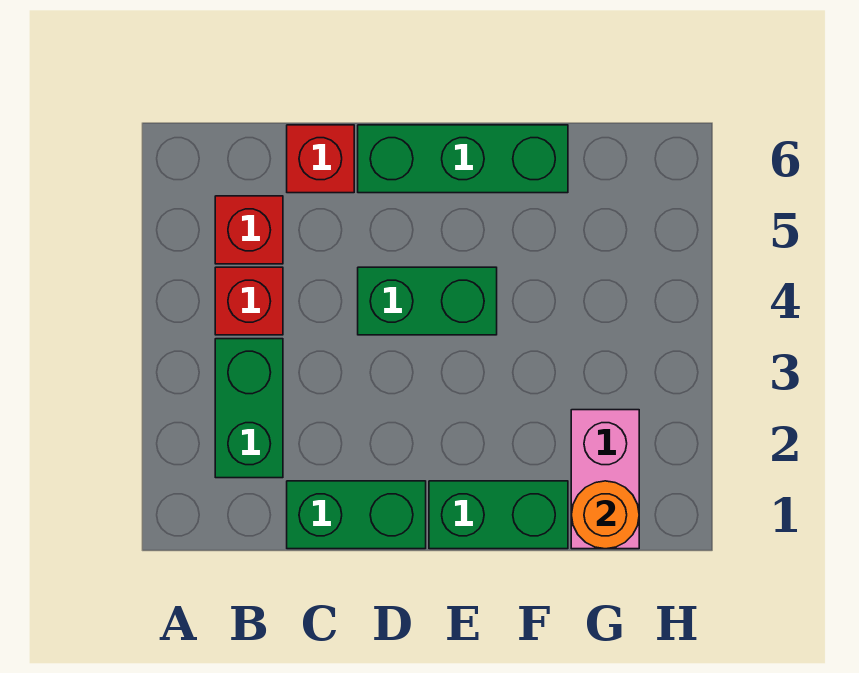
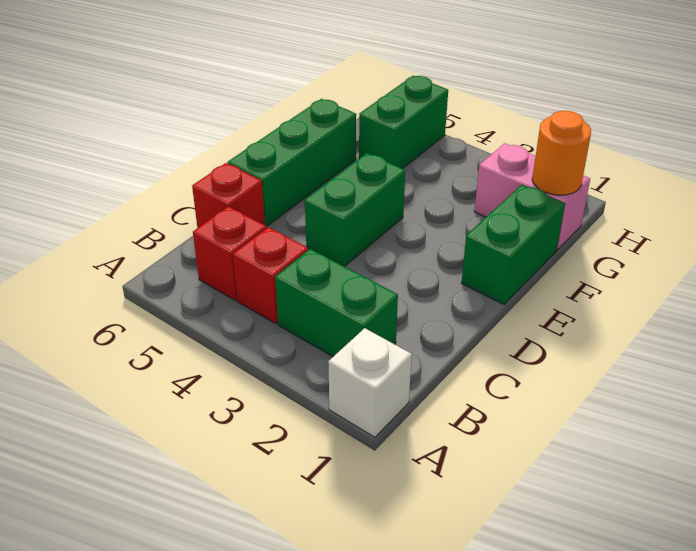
none -> white brick A1 level 1
green brick C1:D1 level 1 -> green brick G5:H5 level 1

